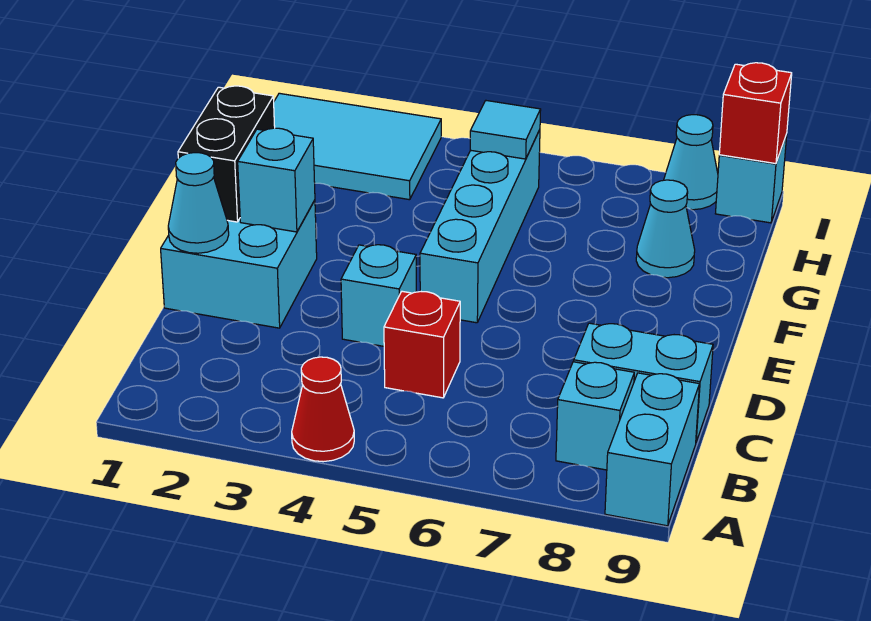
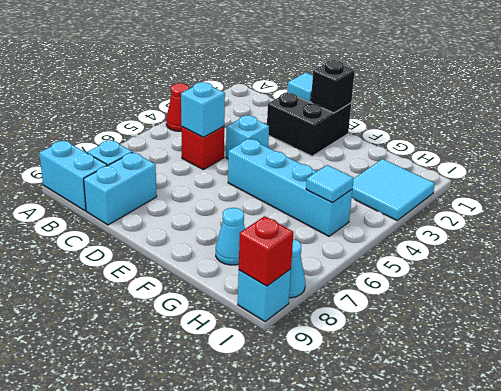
cyan brick D1:E2 level 1 -> black brick D1:E2 level 1
cyan cone D1 level 2 -> cyan tile D1 level 2
black brick E1:F1 level 2 -> black brick E1 level 2
cyan brick E2 level 2 -> cyan brick C5 level 2
cyan tile H1:I3 level 1 -> cyan tile H2:I3 level 1

